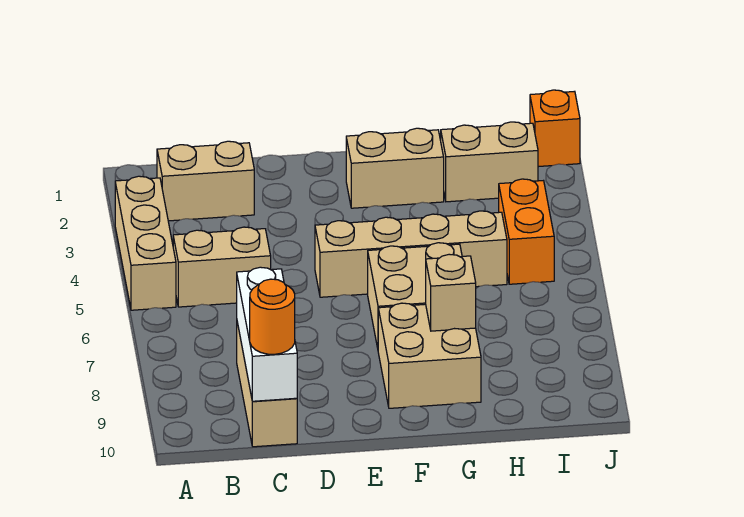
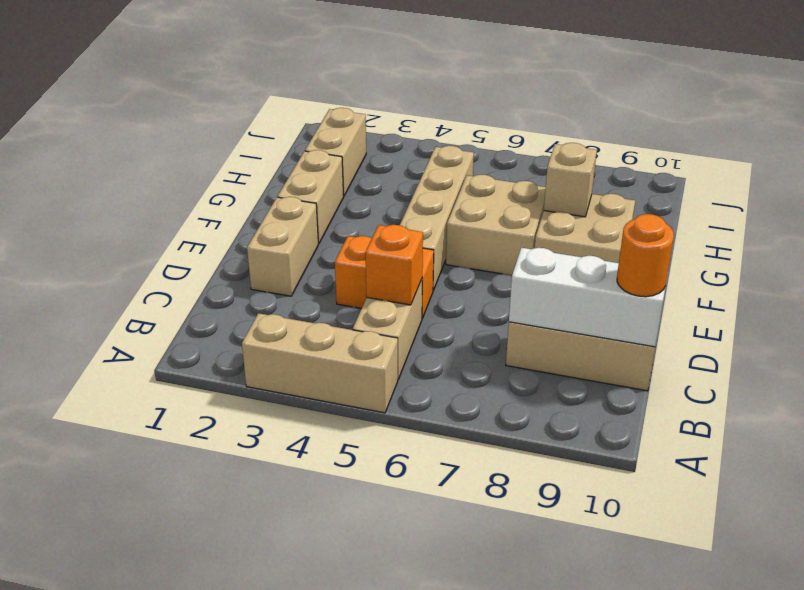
tan brick B2:C2 level 1 -> tan brick D2:E2 level 1
orange brick I4:I5 level 1 -> orange brick D4:D5 level 1
orange brick J1 level 1 -> orange brick C5 level 2

